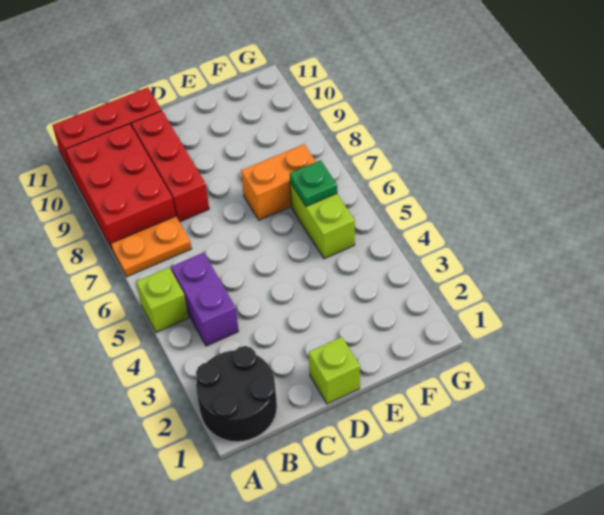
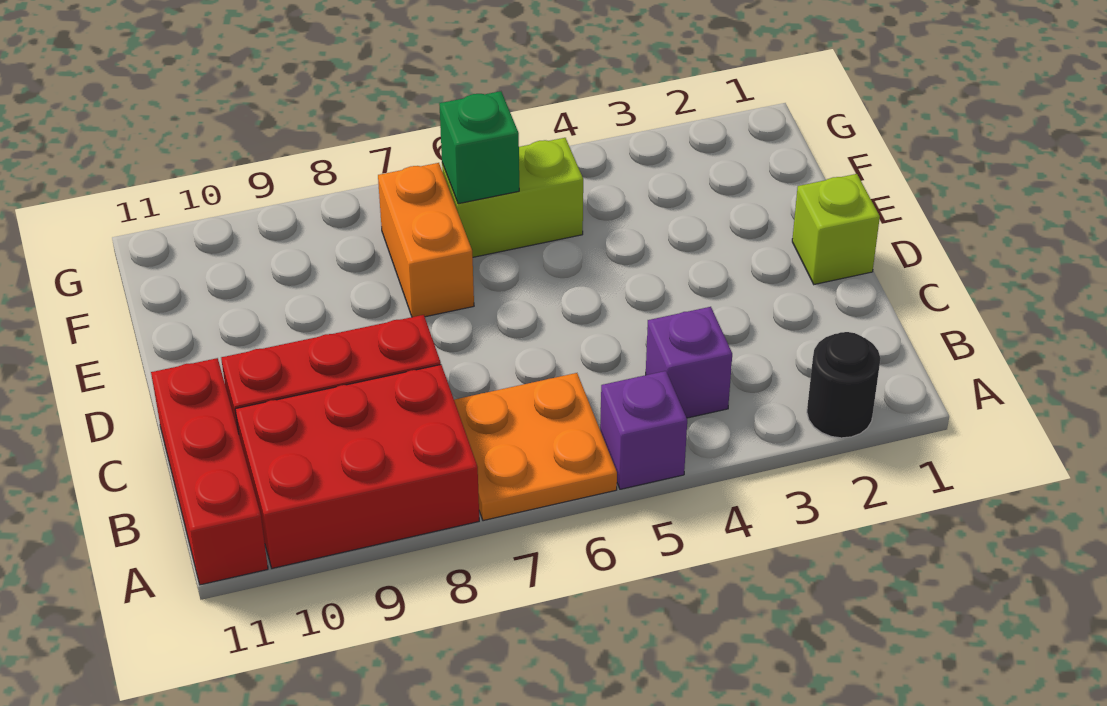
black round brick A1:B2 level 1 -> black round brick A2 level 1
lime brick A5 level 1 -> purple brick A5 level 1
orange plate A7:B7 level 1 -> orange plate A6:B7 level 1
purple brick B4:B5 level 1 -> purple brick B4 level 1
green plate F6 level 2 -> green brick F6 level 2

